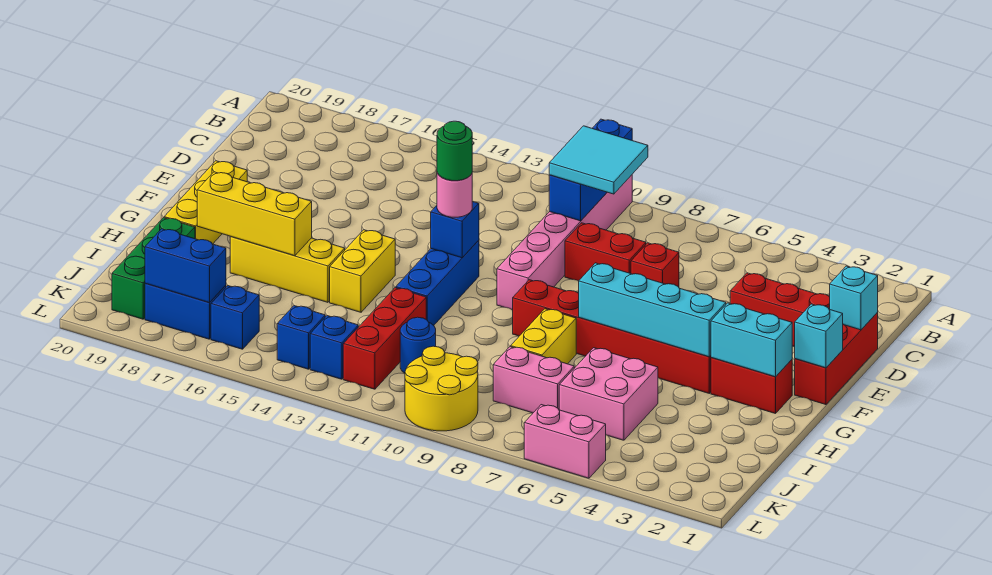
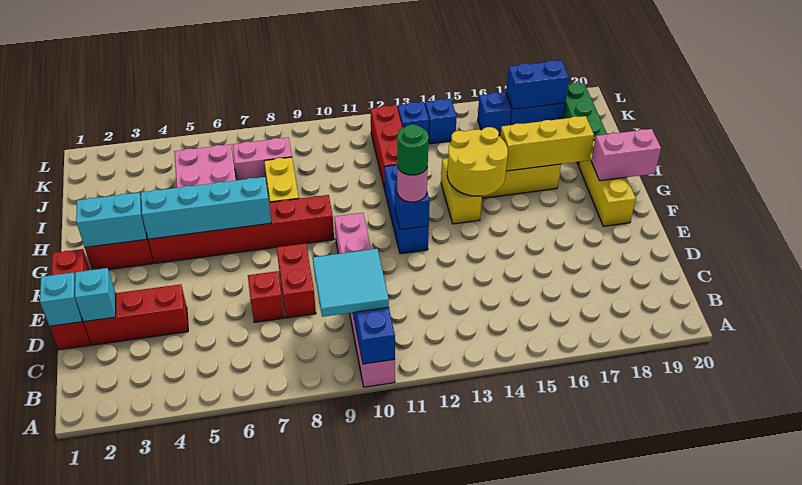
red brick D8:D9 level 1 -> red brick D8:E8 level 1
cyan brick F1 level 2 -> cyan brick D2 level 2
blue round brick J11 level 1 -> none
yellow round brick K9:L10 level 1 -> yellow round brick G14:H15 level 2
pink brick L5:L6 level 1 -> pink brick G19:G20 level 2

